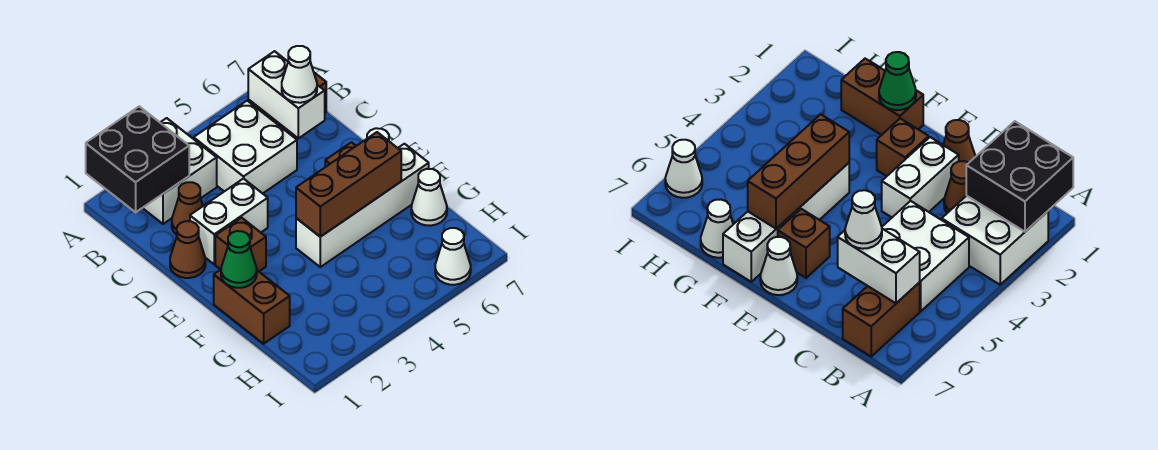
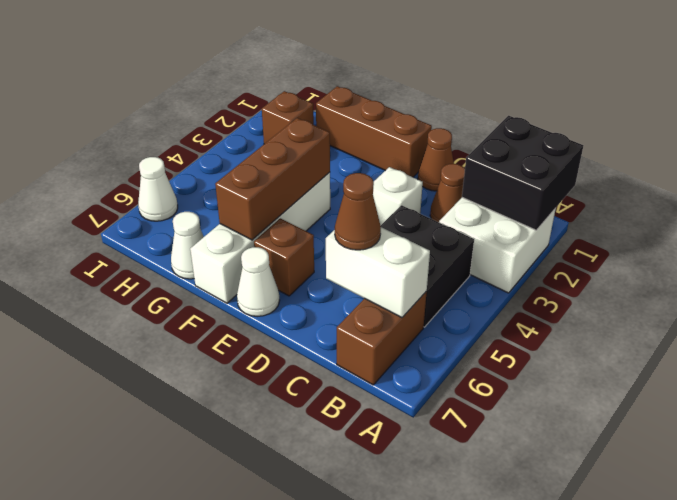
white brick B4:C5 level 1 -> black brick B4:C5 level 1
white cone C6 level 3 -> brown cone C6 level 3
white brick D2:D3 level 1 -> white brick D3 level 1
brown brick E2 level 1 -> brown brick H2 level 1
brown brick F1:G1 level 1 -> brown brick E1:G1 level 1
green cone F1 level 2 -> none

